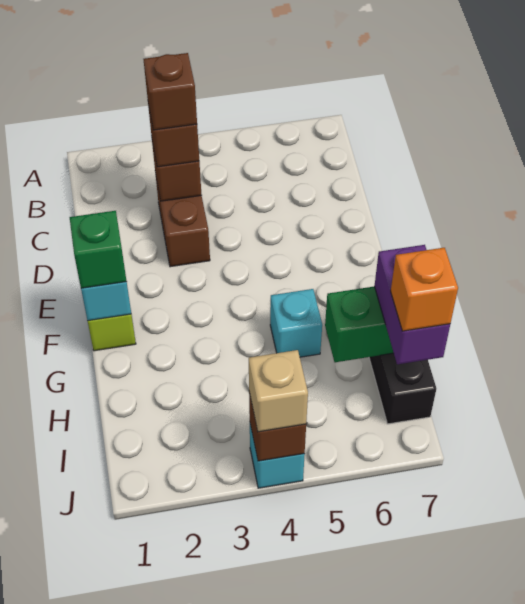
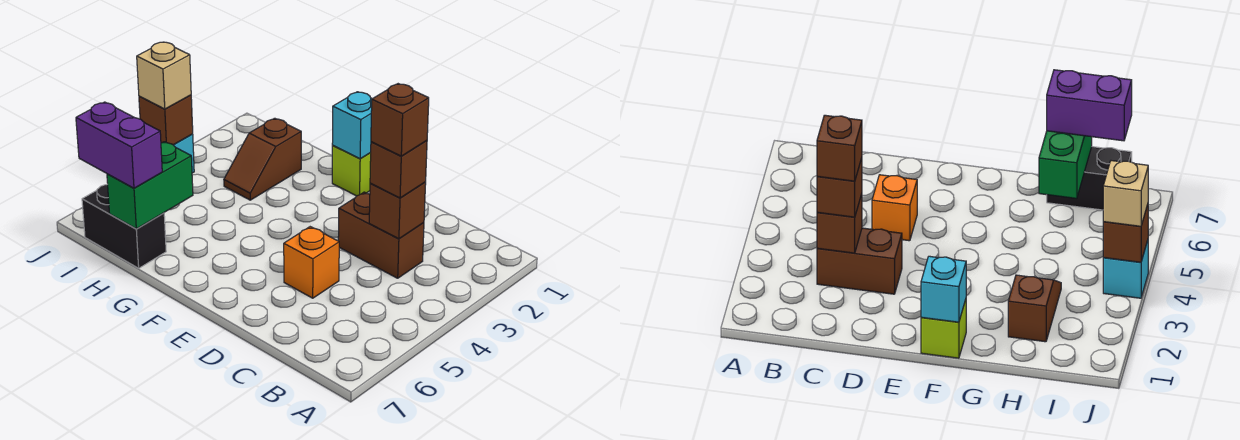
green brick F1 level 3 -> none
cyan brick G5 level 1 -> none
none -> brown slope H2:H3 level 1 top 2
orange brick I7 level 4 -> orange brick D5 level 1

